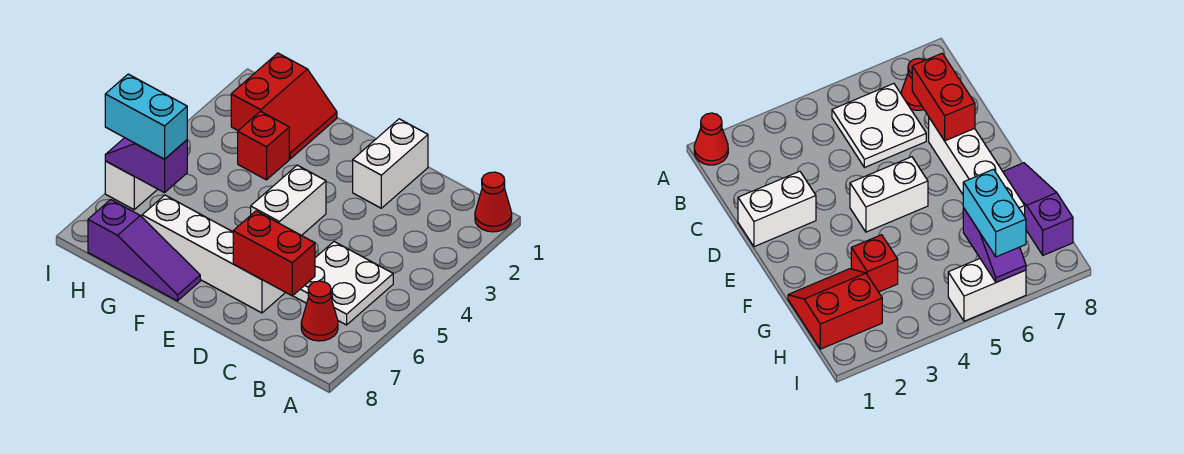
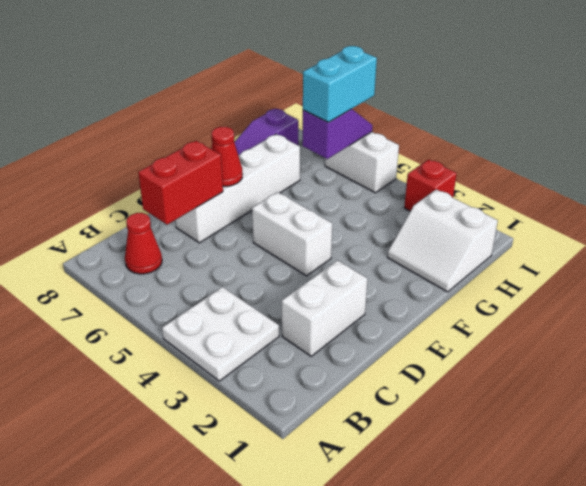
red cone A1 level 1 -> red cone E7 level 2
white plate B5:C6 level 1 -> white plate A3:B4 level 1
white brick D1:D2 level 1 -> white brick C2:D2 level 1
red slope G1:H2 level 1 top H -> white slope G1:H2 level 1 top H
red brick G3 level 1 -> red brick I3 level 1

